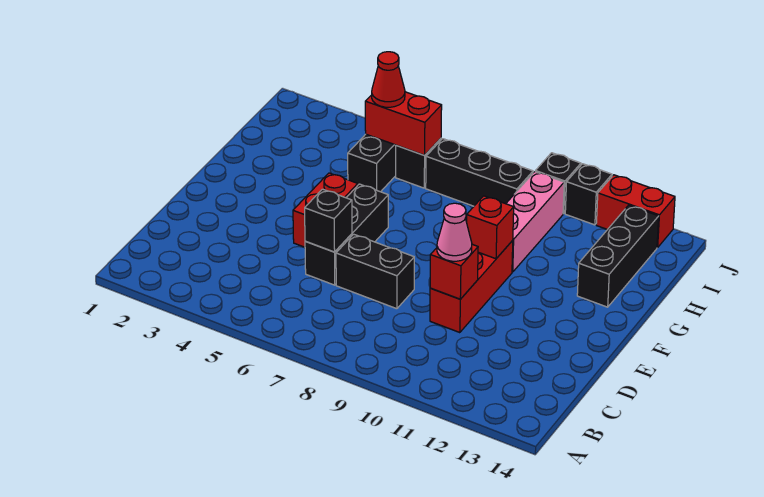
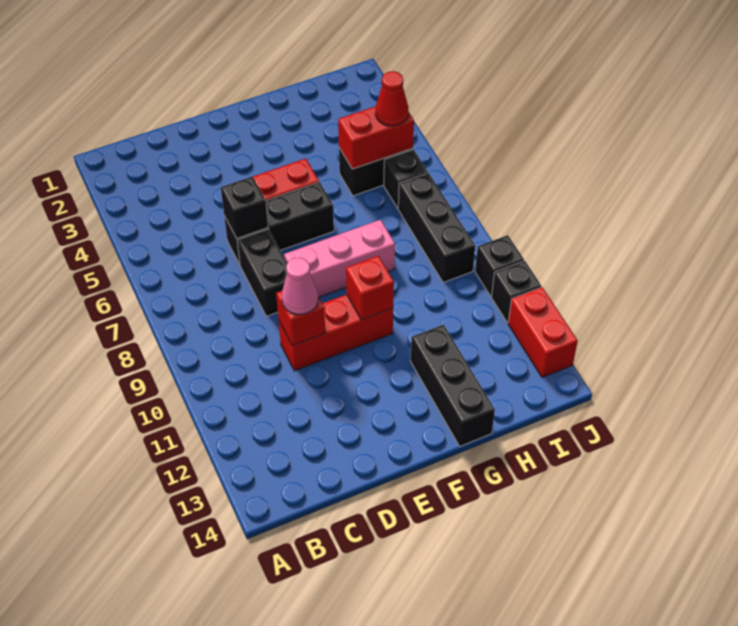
pink brick G10:I10 level 1 -> pink brick E8:G8 level 1
black brick G13:I13 level 1 -> black brick G12:G14 level 1
red brick I5:I6 level 2 -> red brick H5:I5 level 2

